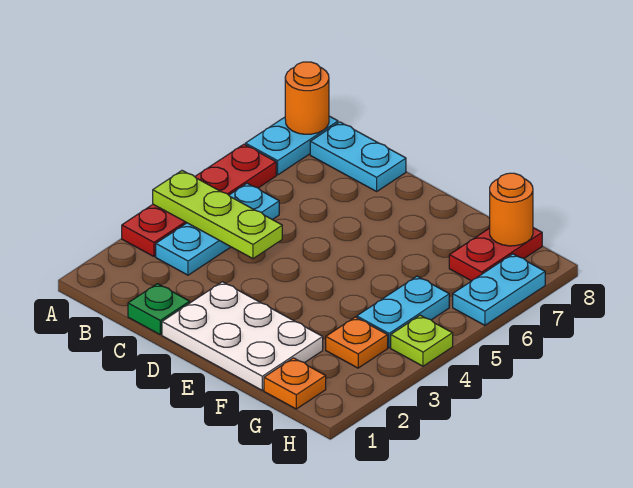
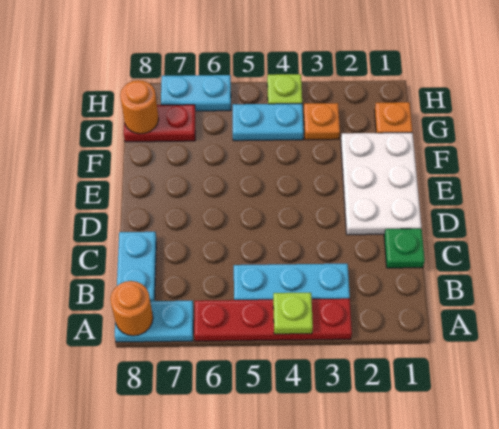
lime plate A4:C4 level 2 -> lime plate A4 level 2

